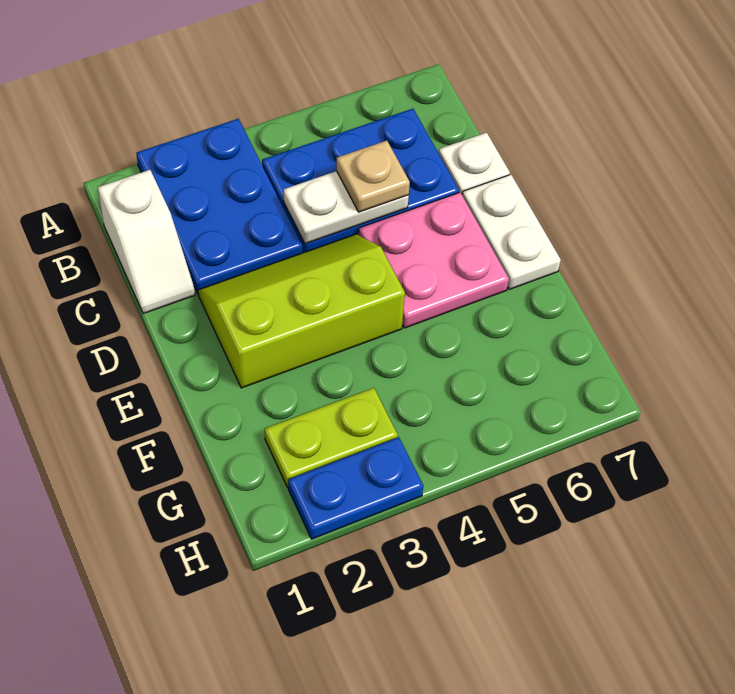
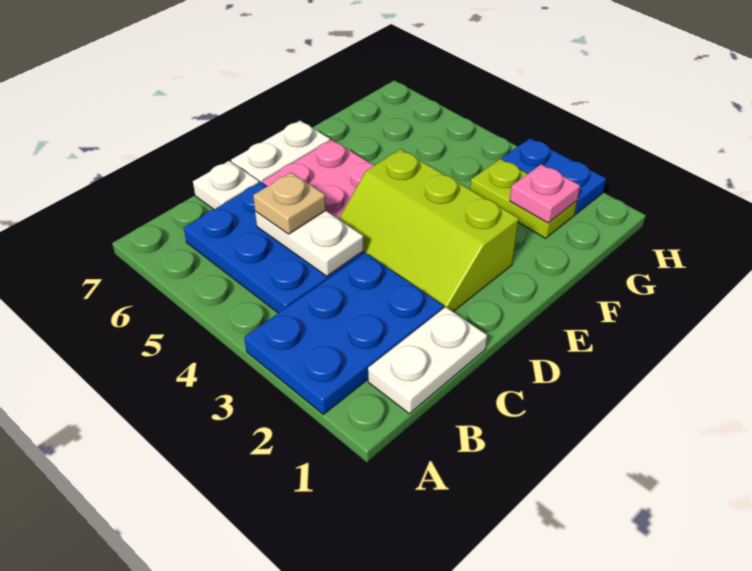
white slope B1:C1 level 1 top B -> white plate B1:C1 level 1
none -> pink plate G2 level 2

